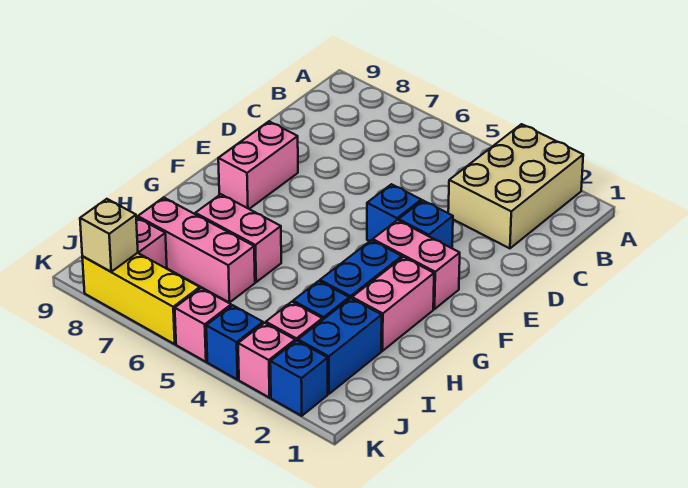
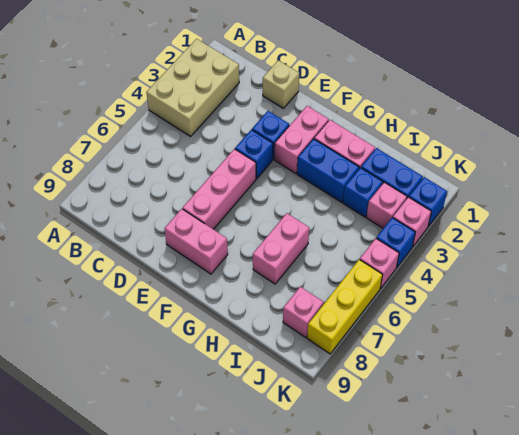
tan brick A2:C3 level 1 -> tan brick A2:B4 level 1
pink brick I6:I8 level 1 -> pink brick E5:E7 level 1
tan brick K8 level 2 -> tan brick D1 level 1

